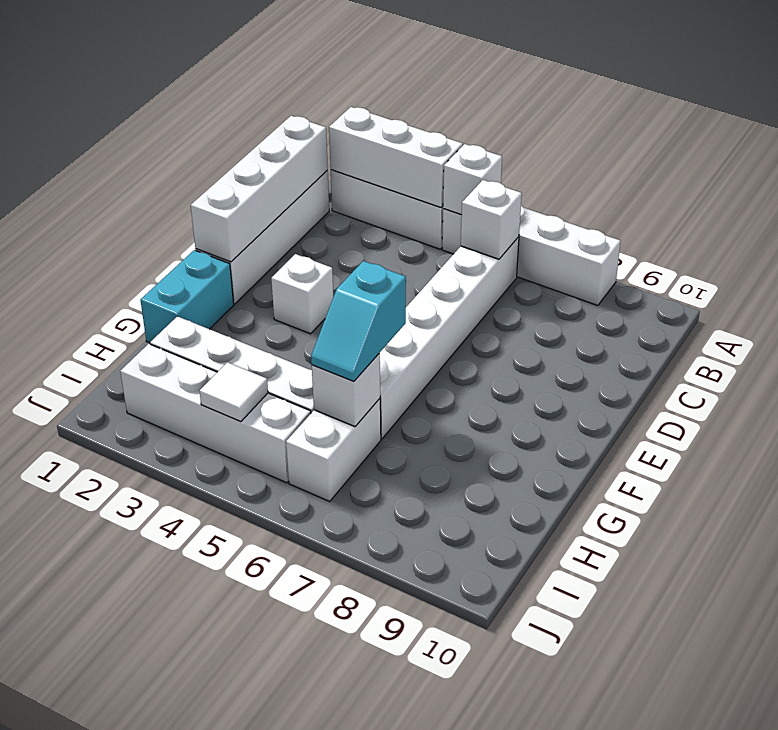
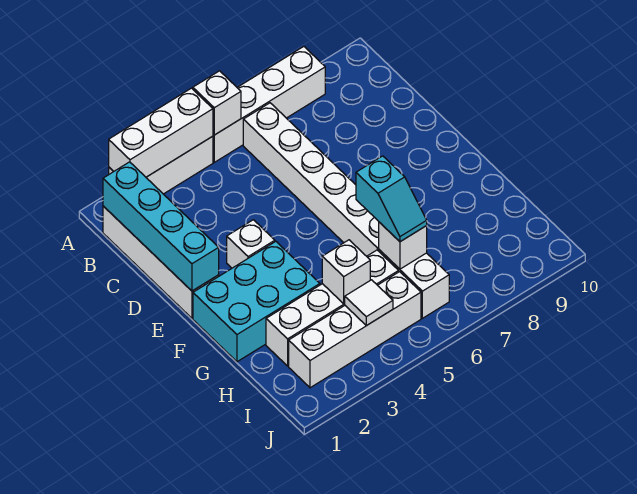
white brick B1:E1 level 2 -> cyan brick B1:E1 level 2
white brick B6 level 2 -> white brick H4 level 2
cyan brick F1:G1 level 1 -> cyan brick F1:G3 level 1

